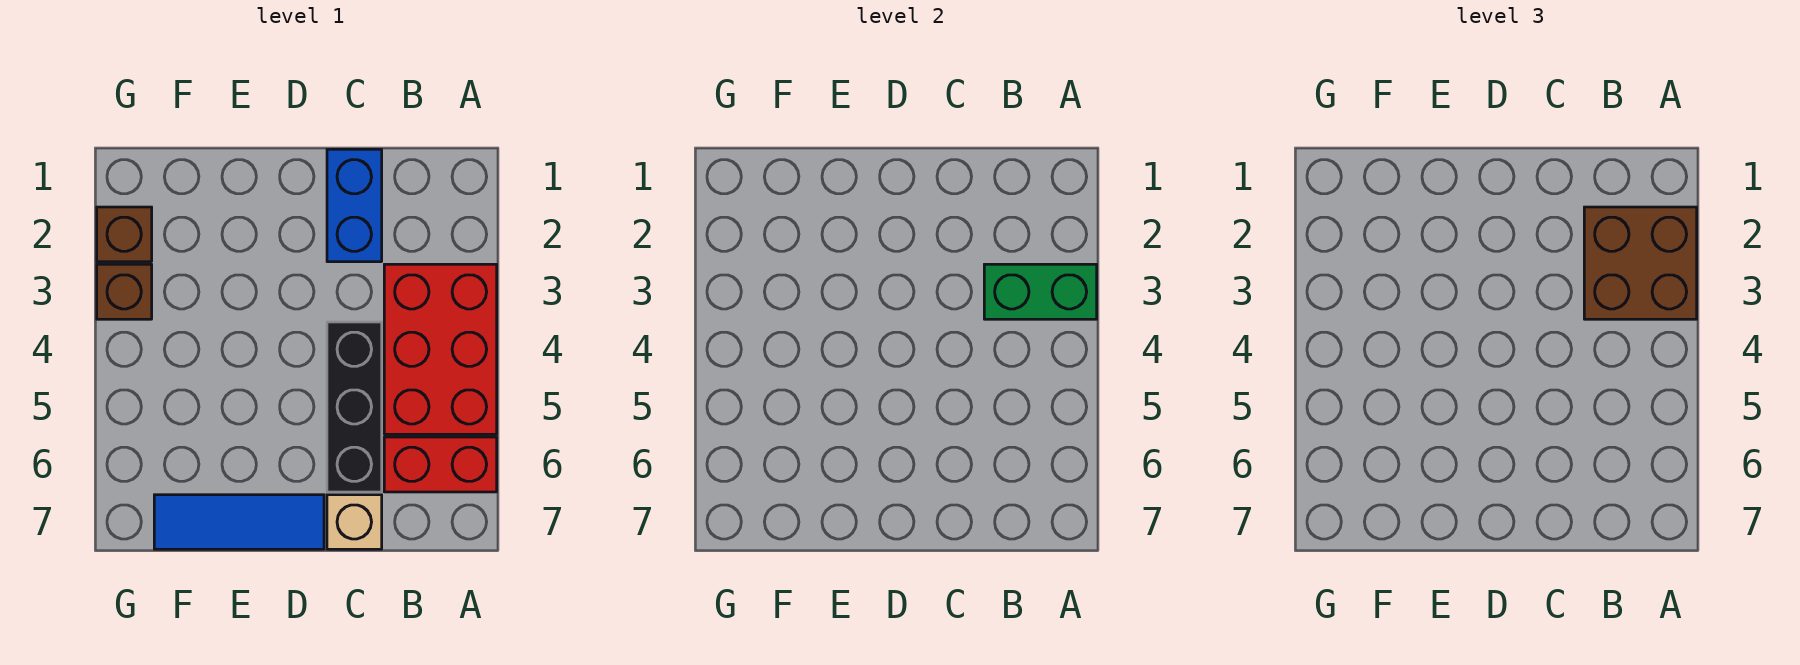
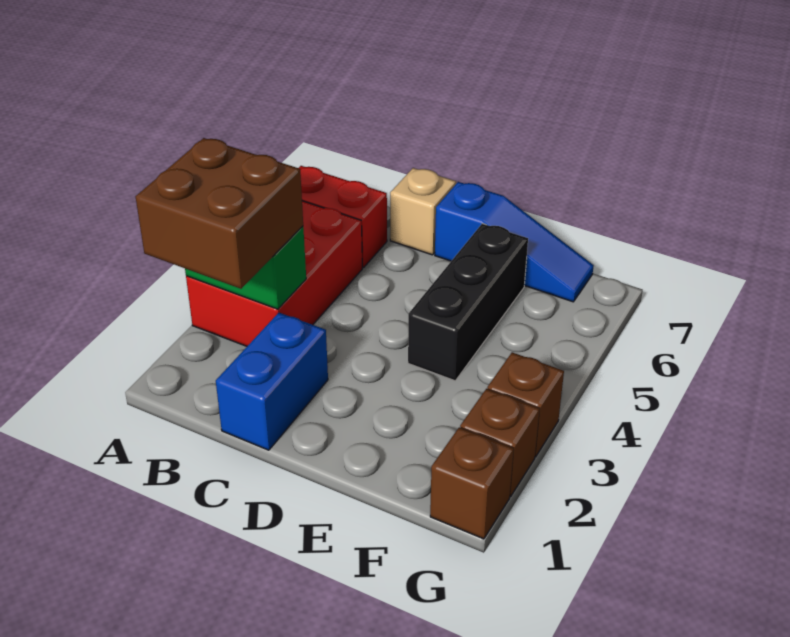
black brick C4:C6 level 1 -> black brick E4:E6 level 1
blue tile D7:F7 level 1 -> blue slope D7:F7 level 1 top D
none -> brown brick G1 level 1

